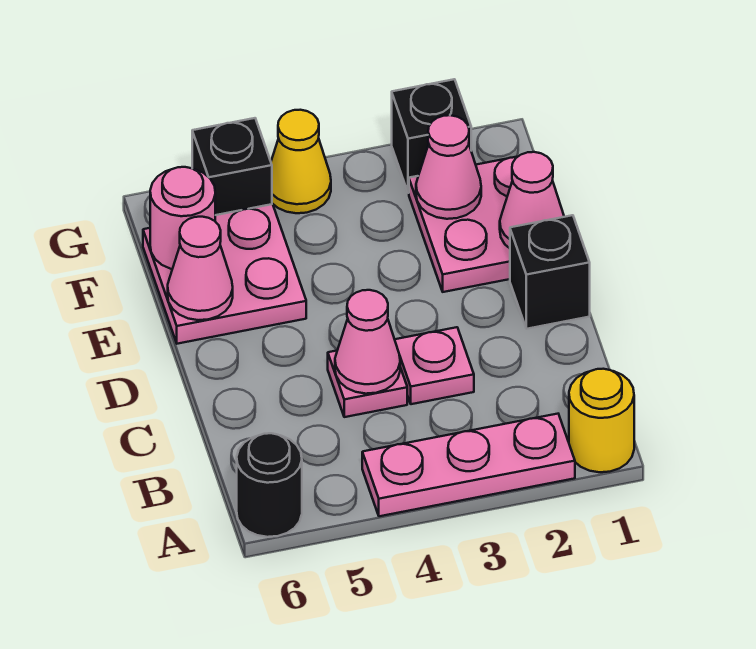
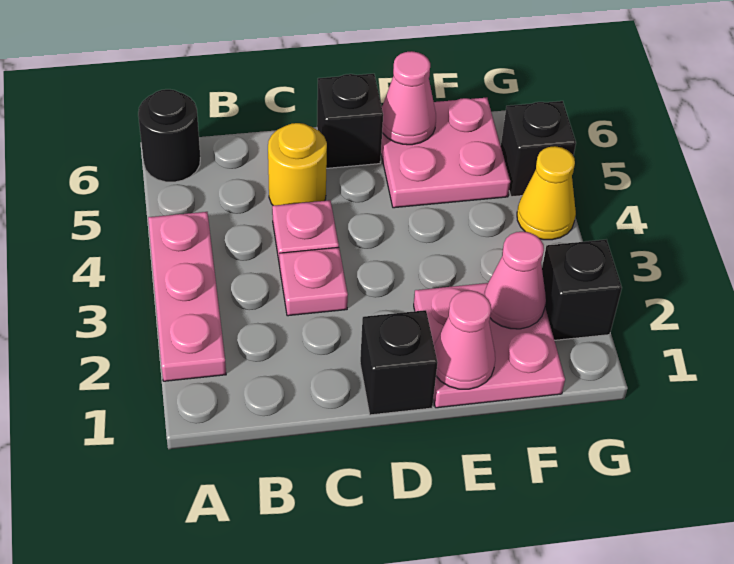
yellow round brick A1 level 1 -> yellow round brick C5 level 1
pink cone C4 level 2 -> none
none -> black brick D6 level 1
pink round brick F6 level 2 -> none

